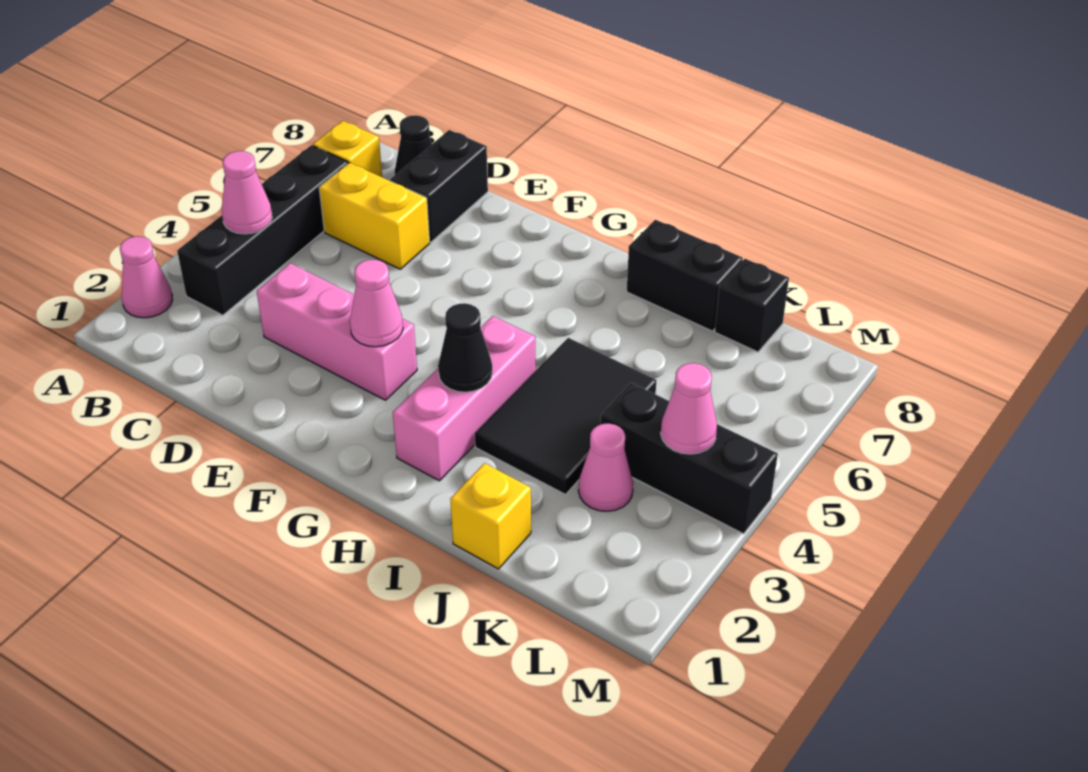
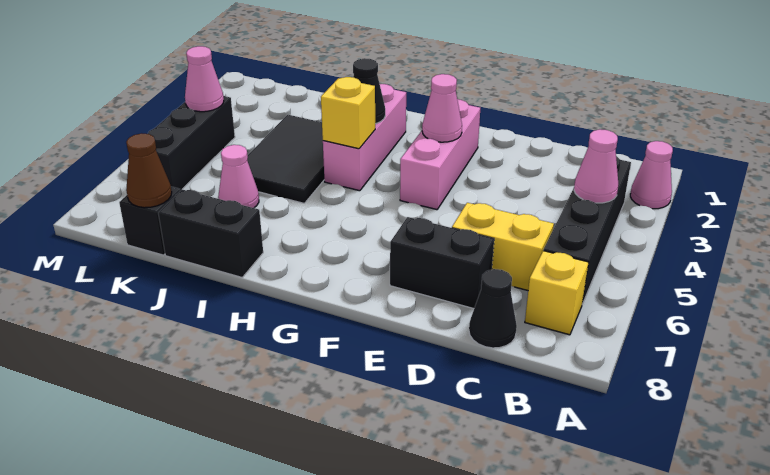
pink brick D3:F3 level 1 -> pink brick F2:F4 level 1
black brick D7:D8 level 1 -> black brick D7:E7 level 1
yellow brick J1 level 1 -> yellow brick H4 level 2
pink cone K3 level 1 -> pink cone J6 level 1
black brick K4:M4 level 1 -> black brick L4:L6 level 1
none -> brown cone K8 level 2

